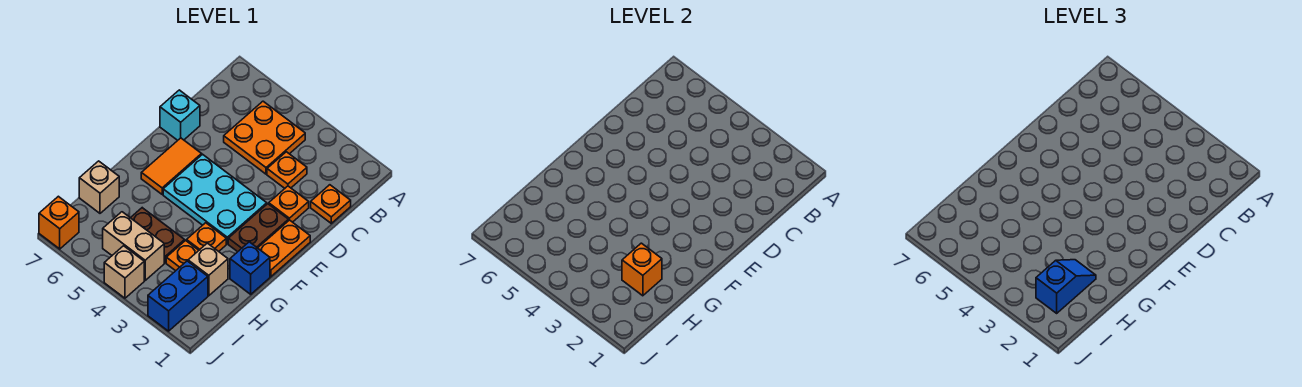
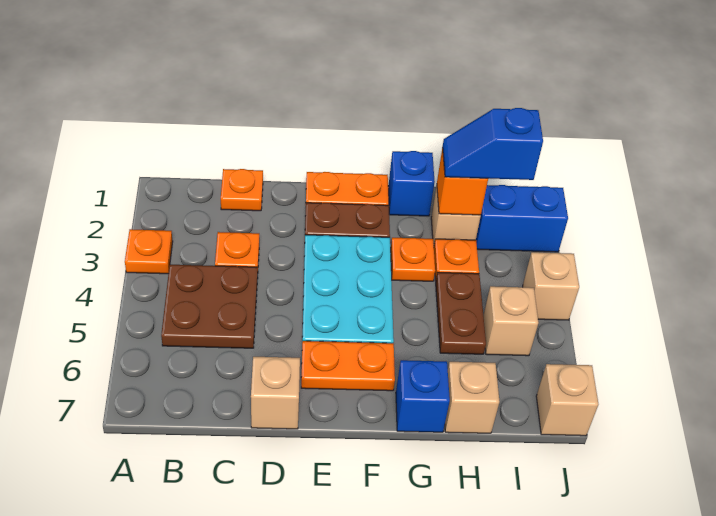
orange plate B4:C5 level 1 -> brown plate B4:C5 level 1
orange plate D2 level 1 -> orange plate A3 level 1
cyan brick D7 level 1 -> tan brick D7 level 1
orange tile E6:F6 level 1 -> orange plate E6:F6 level 1
none -> blue brick G7 level 1
tan brick I4:I5 level 1 -> tan brick I5 level 1
orange brick J7 level 1 -> tan brick J7 level 1

